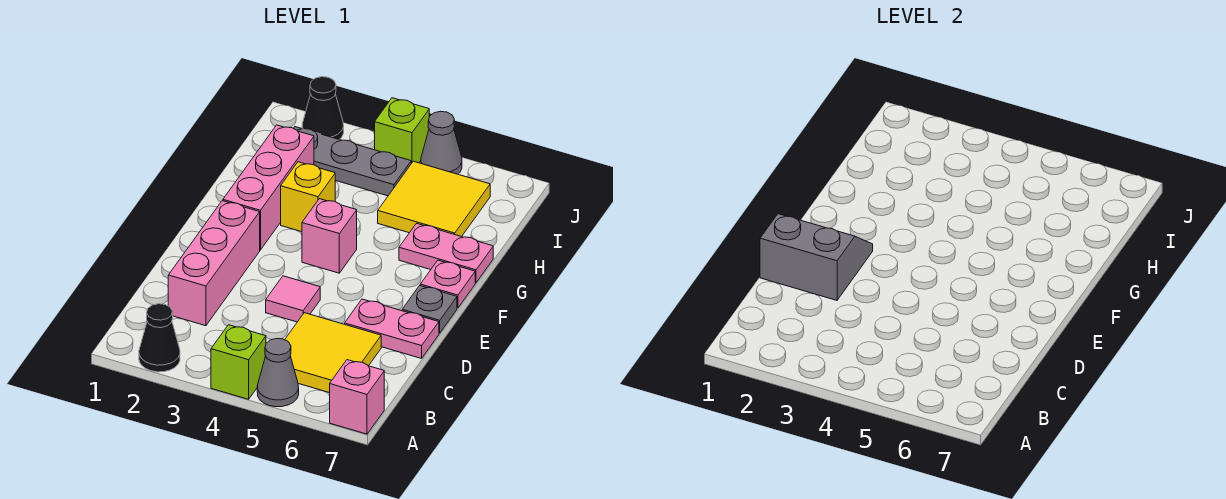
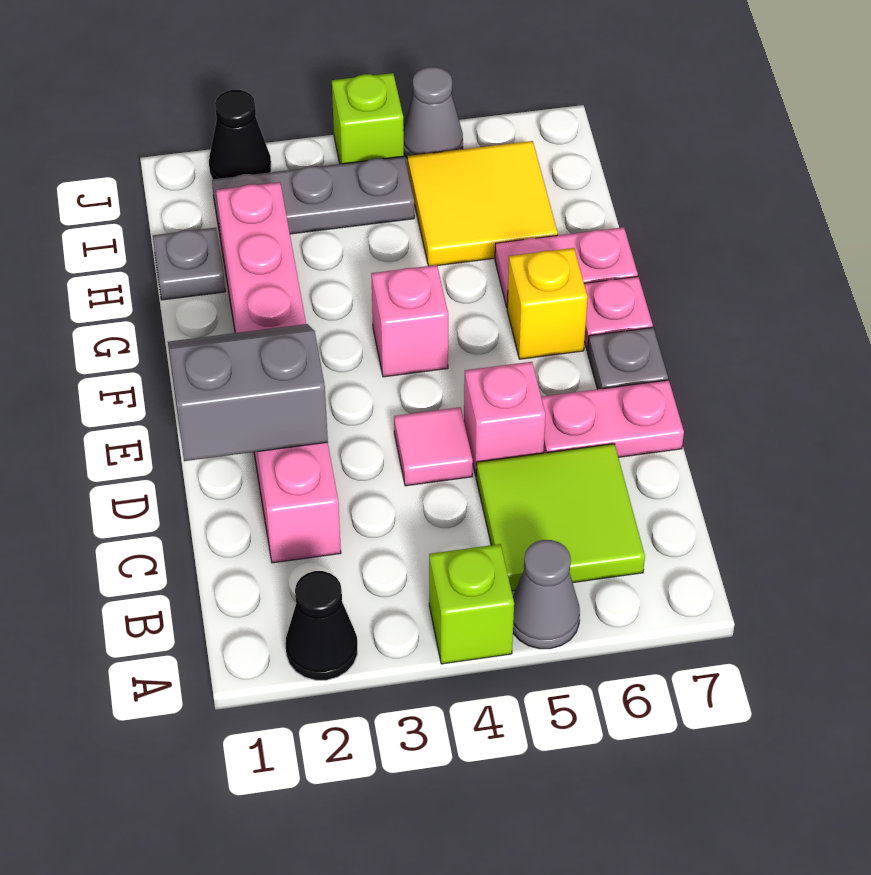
pink brick A7 level 1 -> pink brick D5 level 1
yellow tile B5:C6 level 1 -> lime tile B5:C6 level 1
yellow brick G3 level 1 -> yellow brick F6 level 1
none -> grey plate H1 level 1

